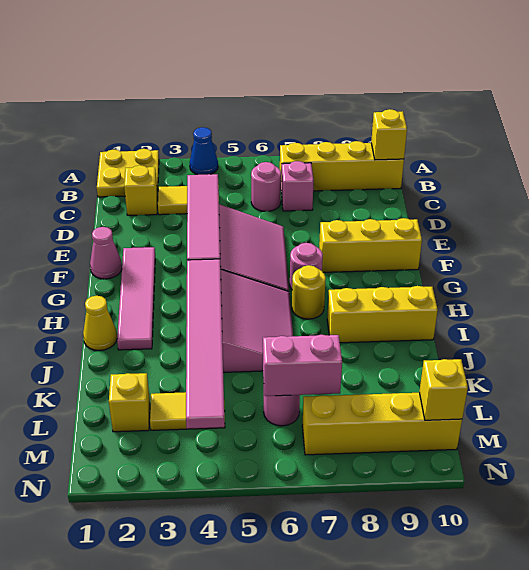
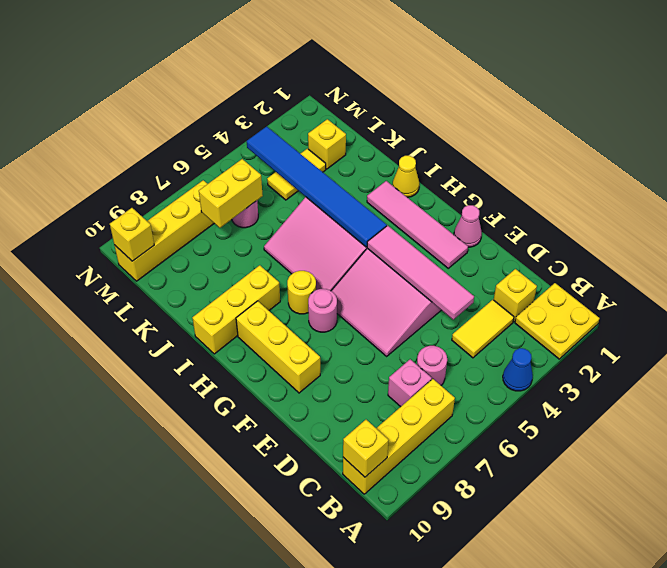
yellow brick F8:F10 level 1 -> yellow brick F9:H9 level 1
pink tile H4:M4 level 2 -> blue tile H4:M4 level 2
pink brick L6:L7 level 2 -> yellow brick L6:L7 level 2

